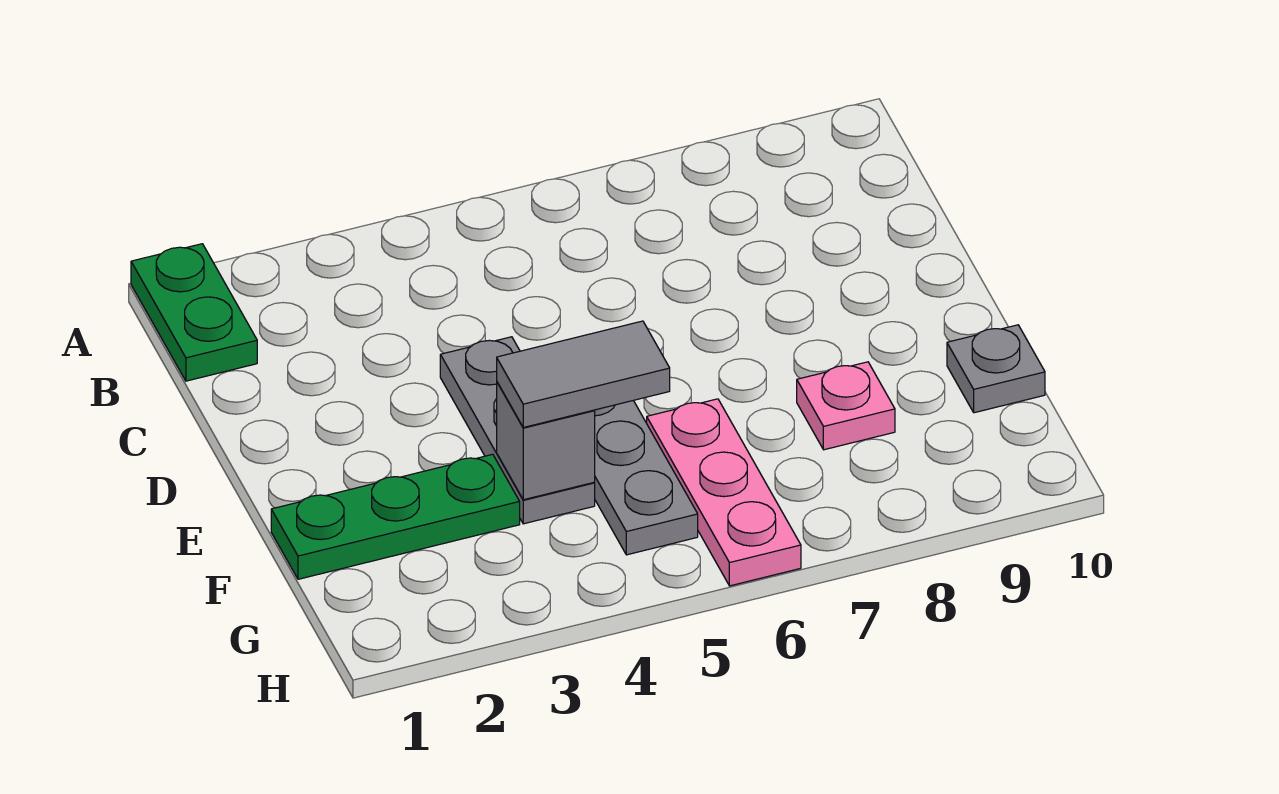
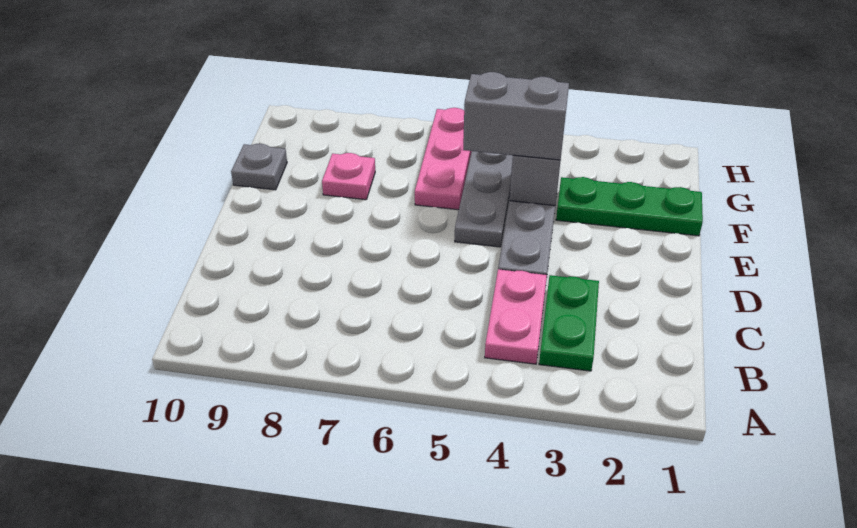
green plate A1:B1 level 1 -> green plate B3:C3 level 1
none -> pink plate B4:C4 level 1
grey tile F4:F5 level 3 -> grey brick F4:F5 level 3

